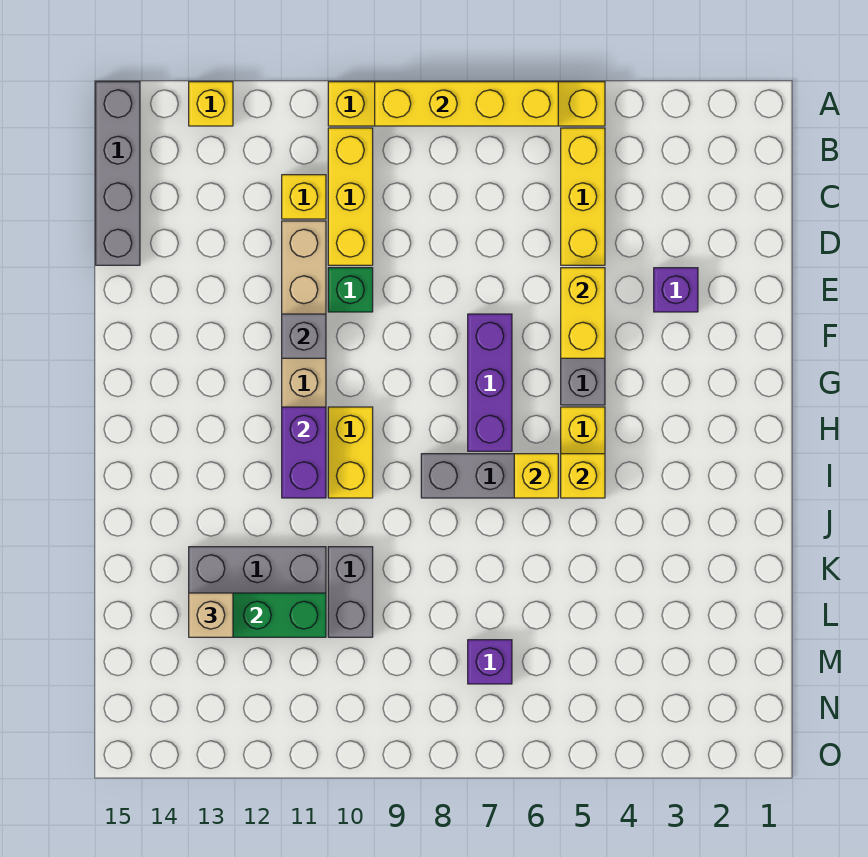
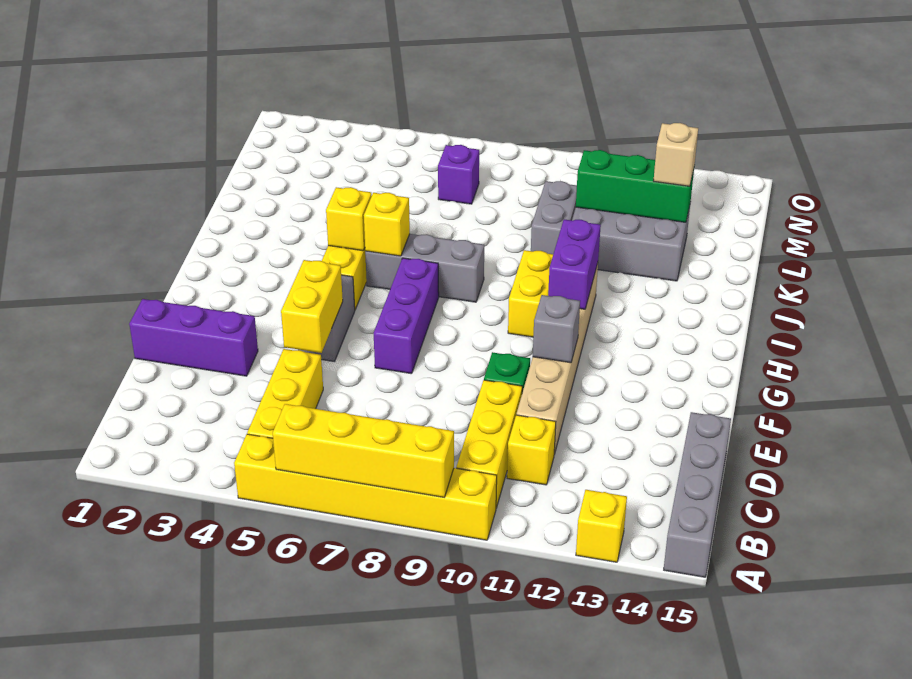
purple brick E3 level 1 -> purple brick E1:E3 level 1

